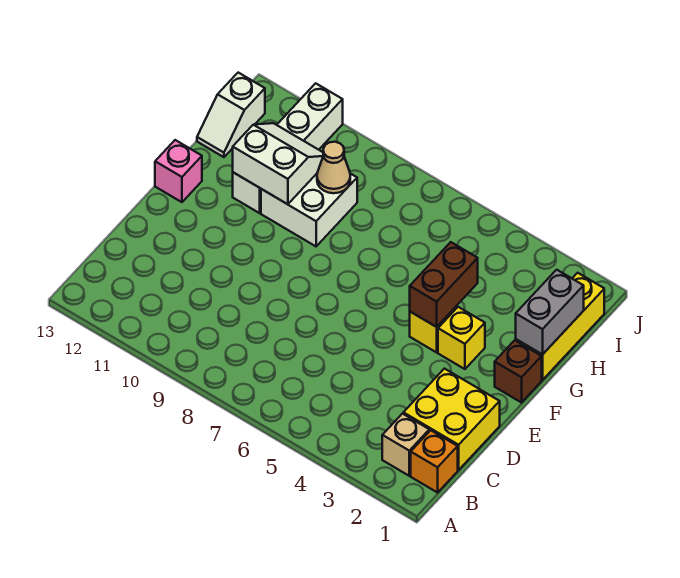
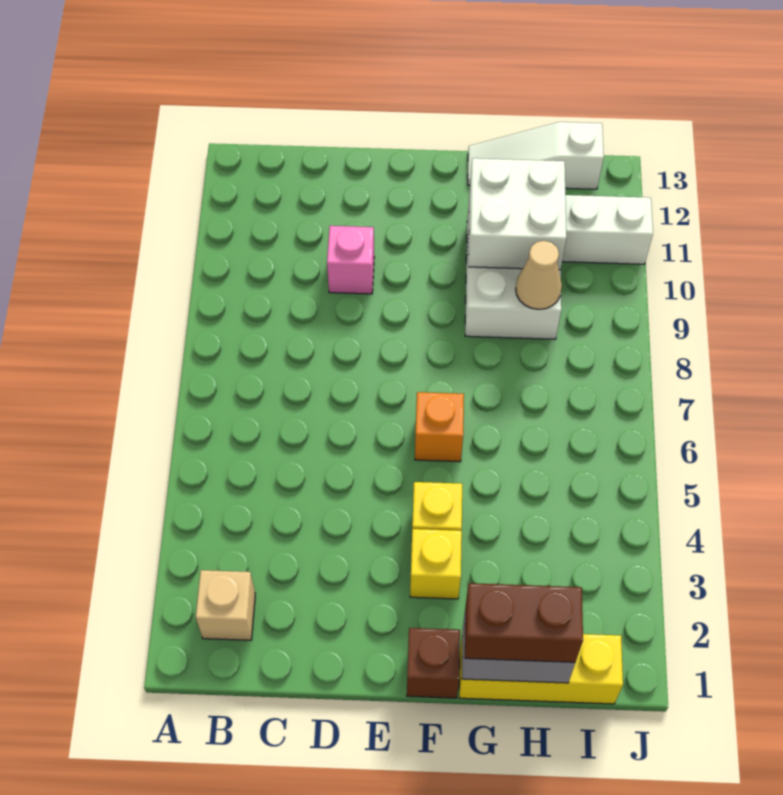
orange brick B1 level 1 -> orange brick F6 level 1
yellow brick C1:D2 level 1 -> none
brown brick F4:G4 level 2 -> brown brick G1:H1 level 3
pink brick F13 level 1 -> pink brick D10 level 1
white slope G10:H11 level 2 top G -> white brick G10:H11 level 2
white slope H13:I13 level 1 top I -> white slope G13:I13 level 1 top I

